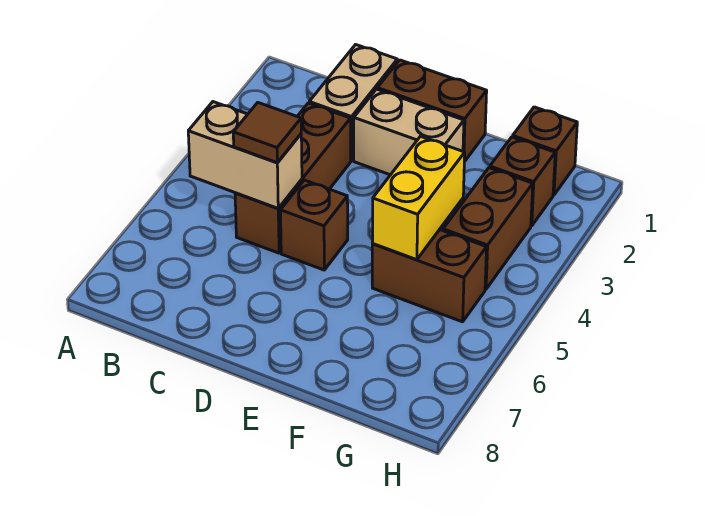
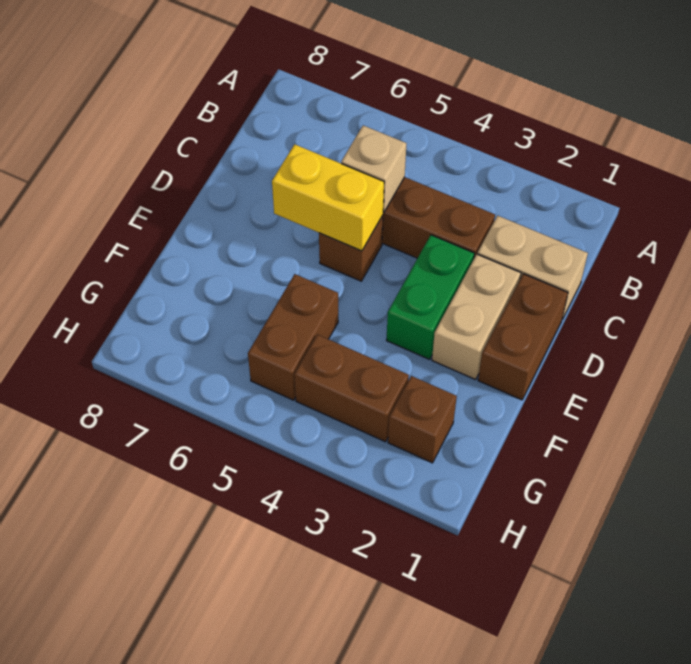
tan brick B5:C5 level 2 -> tan brick C5 level 2
brown tile C5 level 3 -> none
none -> green brick D3:E3 level 1
yellow brick F4:F5 level 2 -> yellow brick D5:D6 level 2
brown brick G1 level 1 -> none

